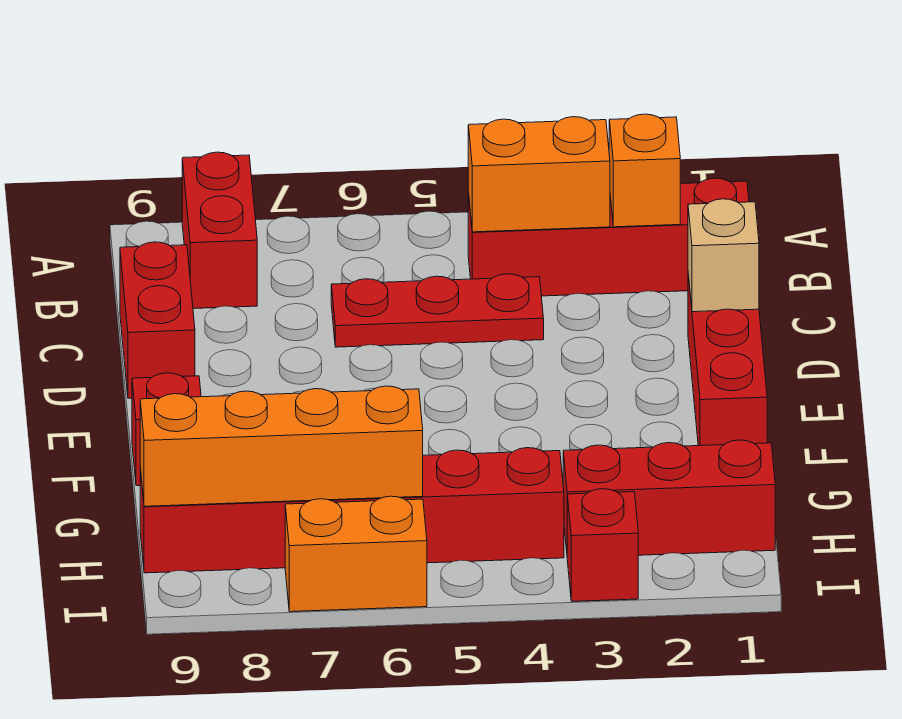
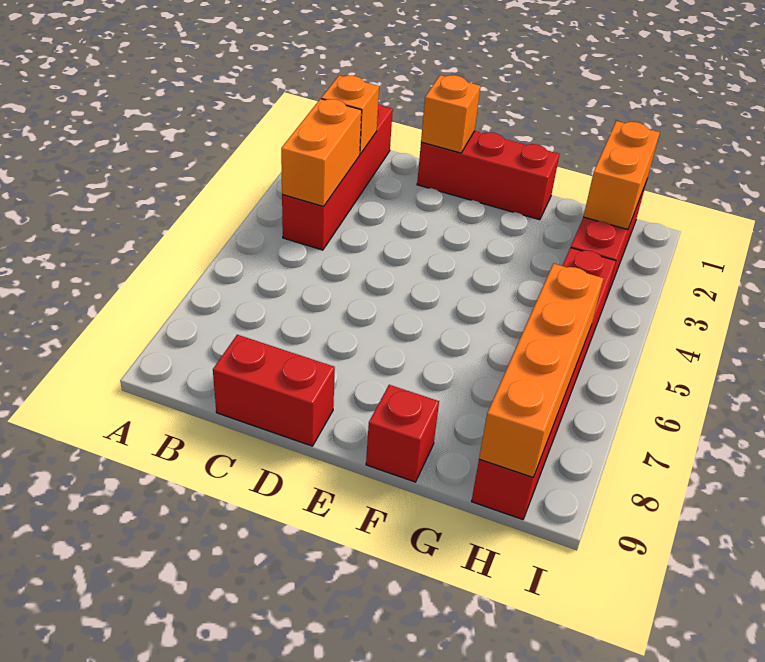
red brick A8:B8 level 1 -> none
red plate C4:C6 level 1 -> none
tan brick D1 level 2 -> orange brick D1 level 2
red brick I3 level 1 -> none
orange brick I6:I7 level 1 -> orange brick H1:H2 level 2

